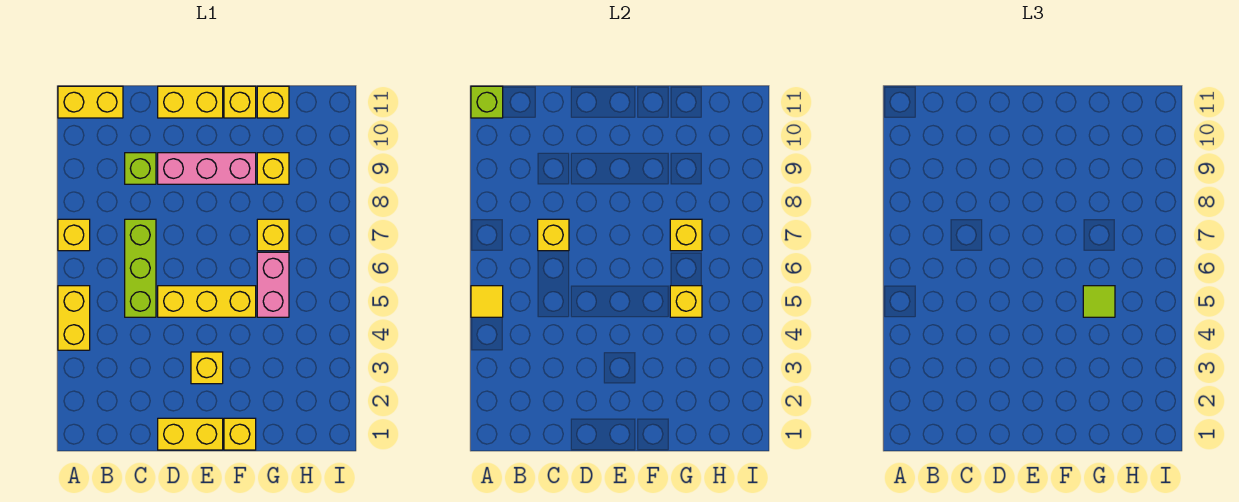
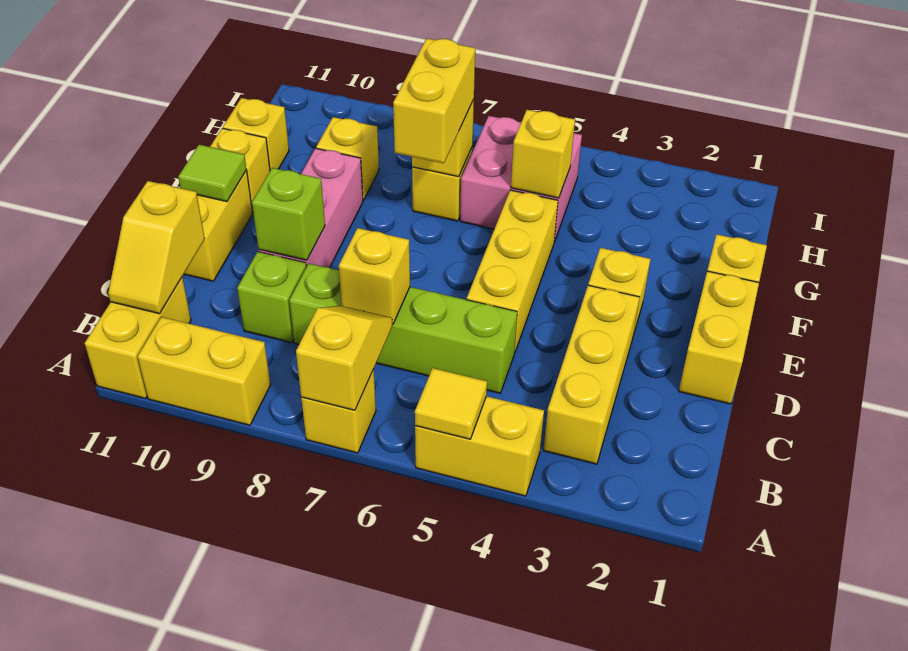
none -> yellow slope A7:B7 level 2 top A
none -> yellow brick A9:A10 level 1
lime brick A11 level 2 -> lime brick D9 level 2
none -> yellow brick B3:D3 level 1
none -> yellow slope B11:C11 level 2 top C
lime brick C5:C7 level 1 -> lime brick C5:C8 level 1
none -> yellow brick F7:G7 level 3
pink brick G5:G6 level 1 -> pink brick G5:H6 level 1
lime tile G5 level 3 -> lime tile E11 level 2

